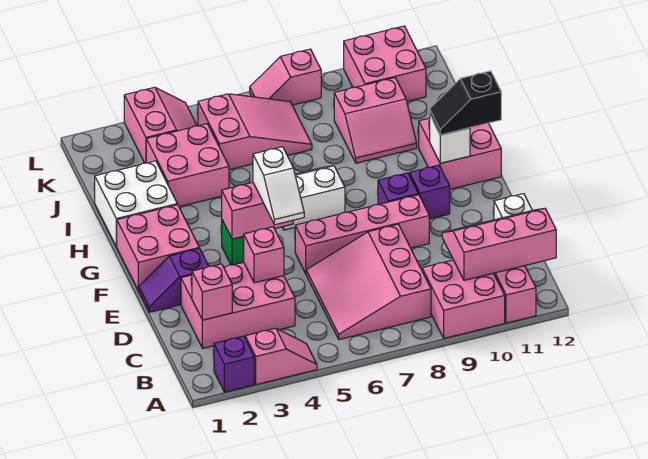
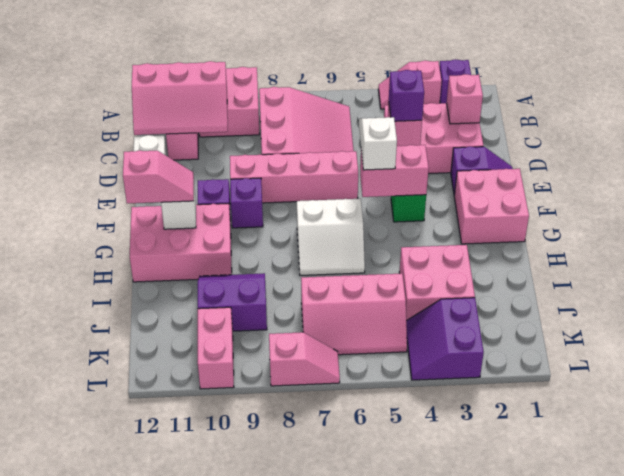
none -> purple brick D4 level 3
pink brick G11:H12 level 1 -> pink brick G10:H12 level 1
black slope G11:G12 level 3 top 12 -> pink slope G11:G12 level 3 top 12
white brick H1:I2 level 1 -> none
pink slope I9:J10 level 1 top J -> purple slope I9:J10 level 1 top J
pink slope J5:K7 level 1 top 5 -> pink slope J5:K7 level 1 top J
pink slope K3:L4 level 1 top 3 -> purple slope K3:L4 level 1 top 3
pink brick K10:L11 level 1 -> pink brick K10:L10 level 1

